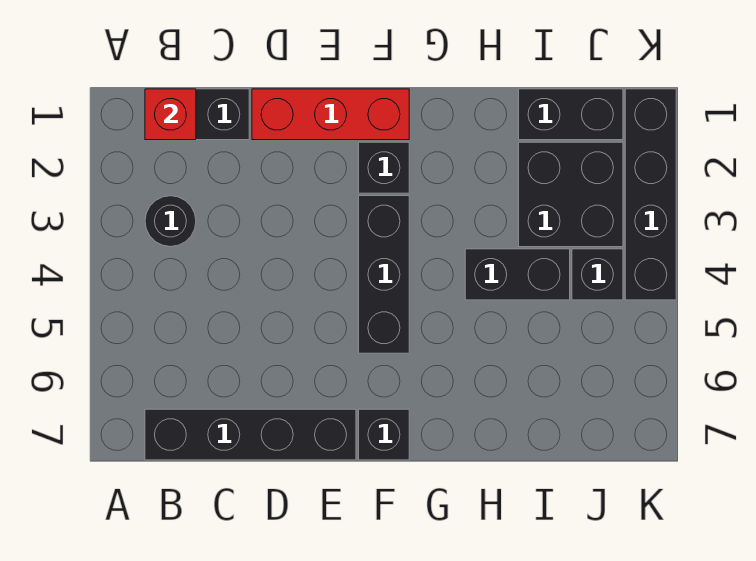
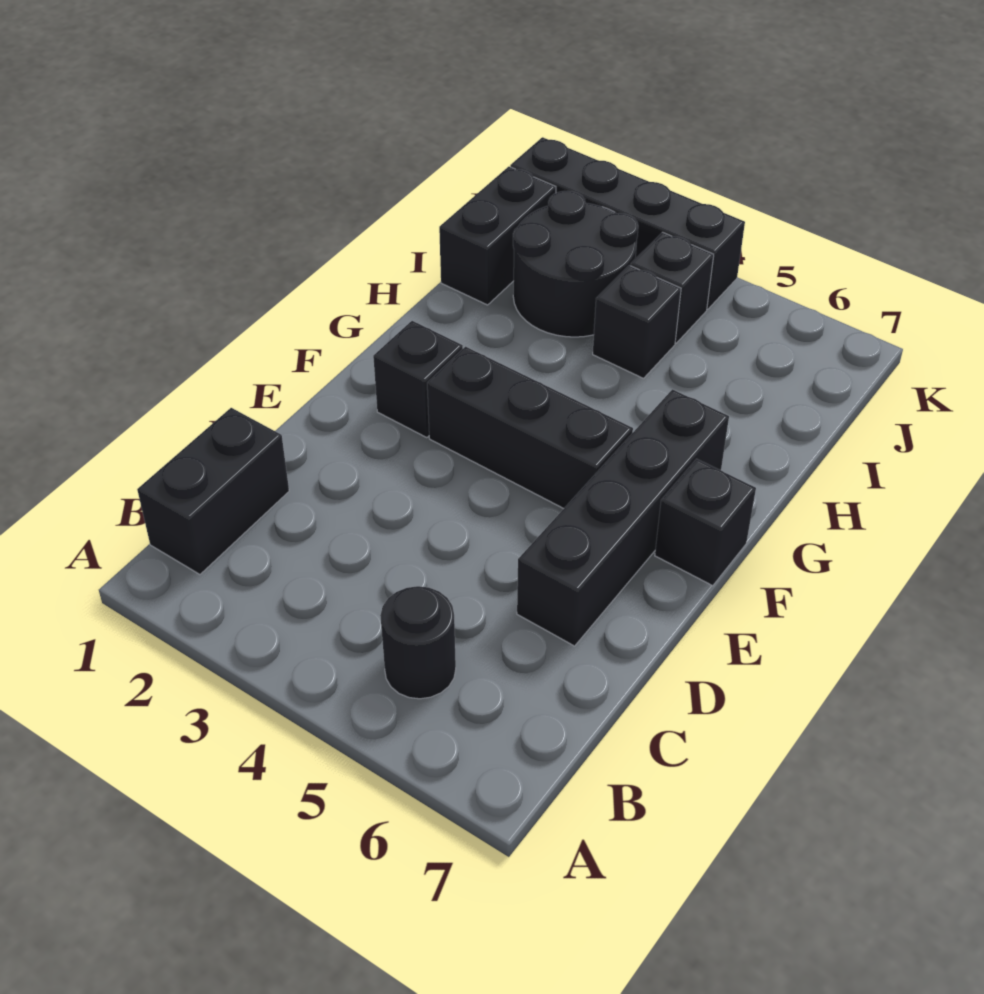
red brick B1 level 2 -> none
black round brick B3 level 1 -> black round brick B5 level 1
black brick B7:E7 level 1 -> black brick D6:G6 level 1
red brick D1:F1 level 1 -> none
black brick H4:I4 level 1 -> black brick I4 level 1
black brick I2:J3 level 1 -> black round brick I2:J3 level 1

